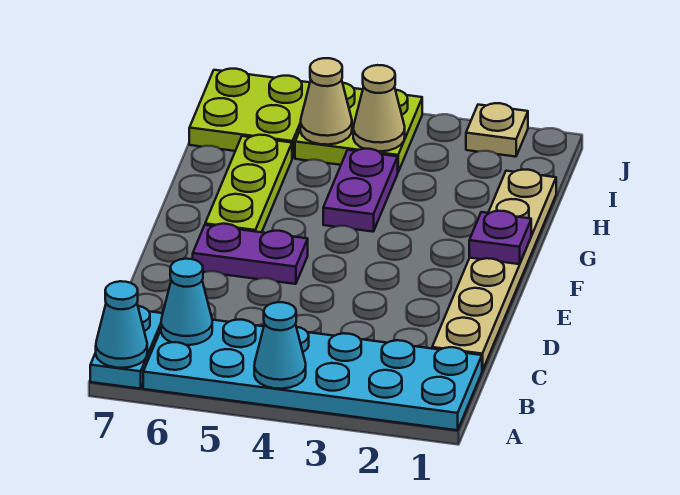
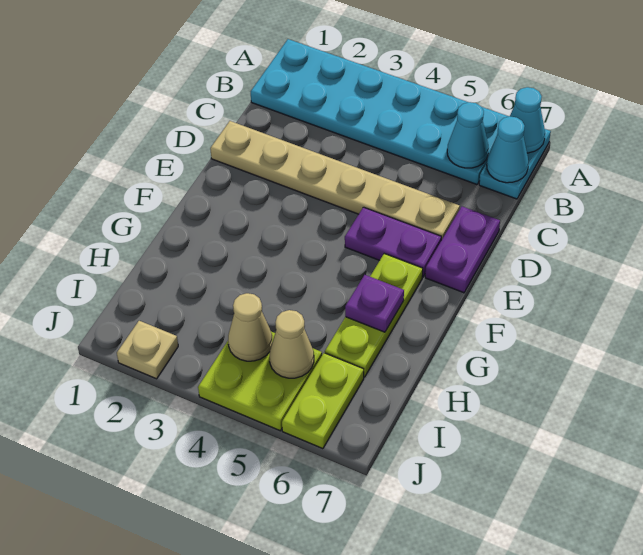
cyan cone A4 level 2 -> cyan cone B7 level 2
tan plate C1:H1 level 1 -> tan plate D1:D6 level 1
purple plate F1 level 2 -> purple plate G6 level 2
purple plate G4:H4 level 1 -> purple plate D7:E7 level 1
lime plate I6:J7 level 1 -> lime plate I6:J6 level 1

